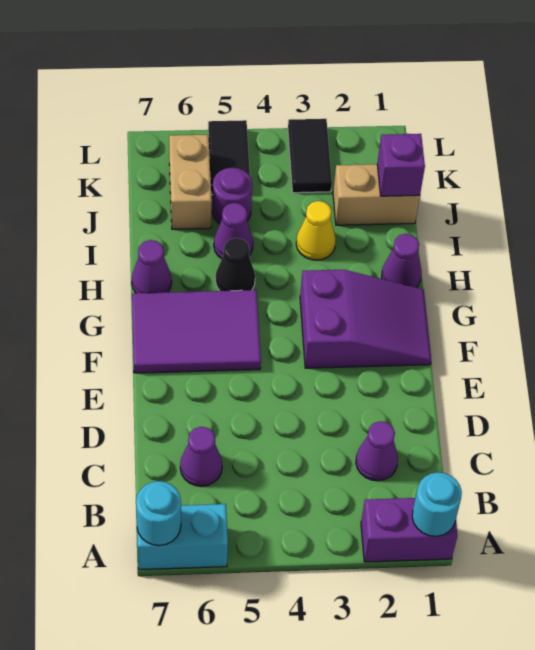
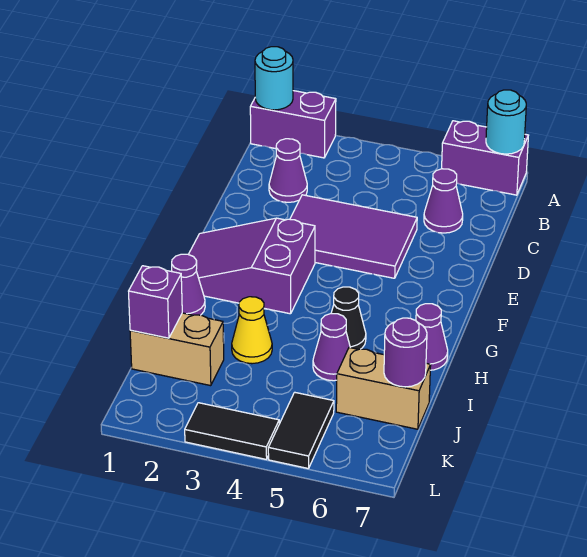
cyan brick A6:A7 level 1 -> purple brick A6:A7 level 1
purple tile F5:G7 level 1 -> purple tile D3:E5 level 1
purple round brick J5 level 1 -> purple round brick J7 level 2
tan brick J6:K6 level 1 -> tan brick J6:J7 level 1
black tile K3:L3 level 1 -> black tile L3:L4 level 1

